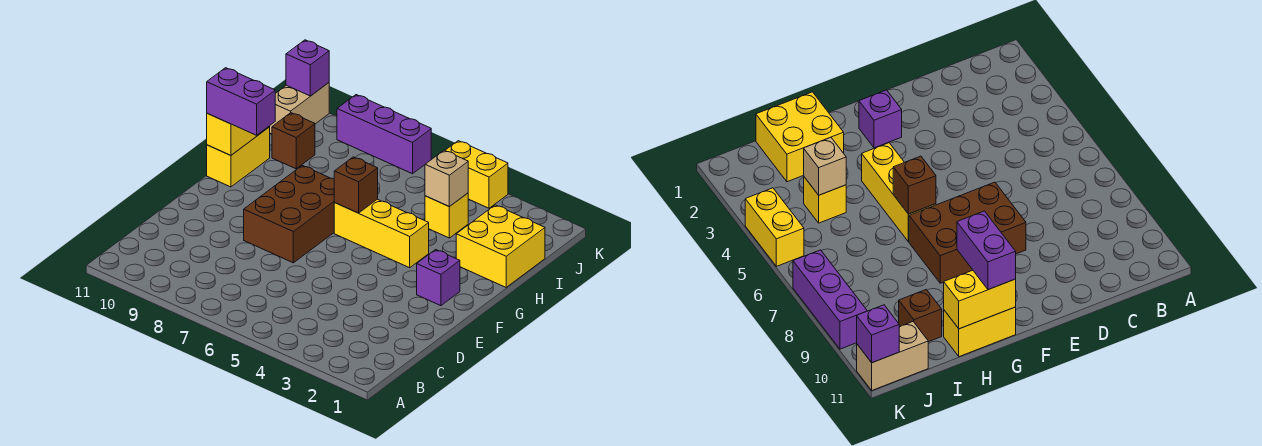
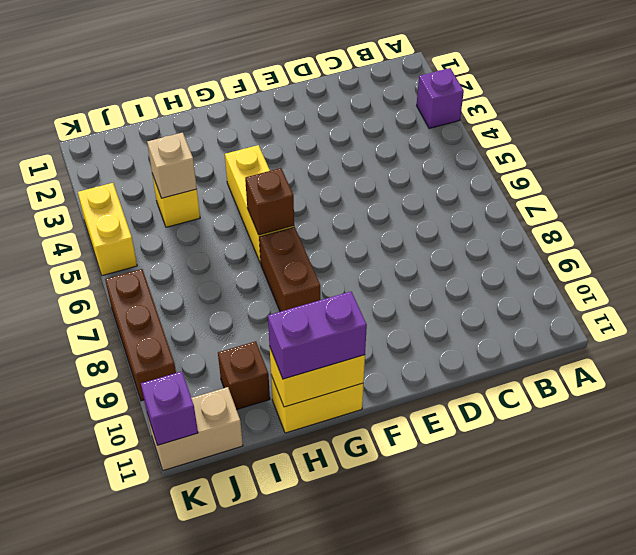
brown brick E7:G8 level 1 -> brown brick G7:G8 level 1
purple brick F2 level 1 -> purple brick A3 level 1
purple brick G10:G11 level 3 -> purple brick G11:H11 level 3
yellow brick H1:I2 level 1 -> none
purple brick K7:K9 level 1 -> brown brick K7:K9 level 1

